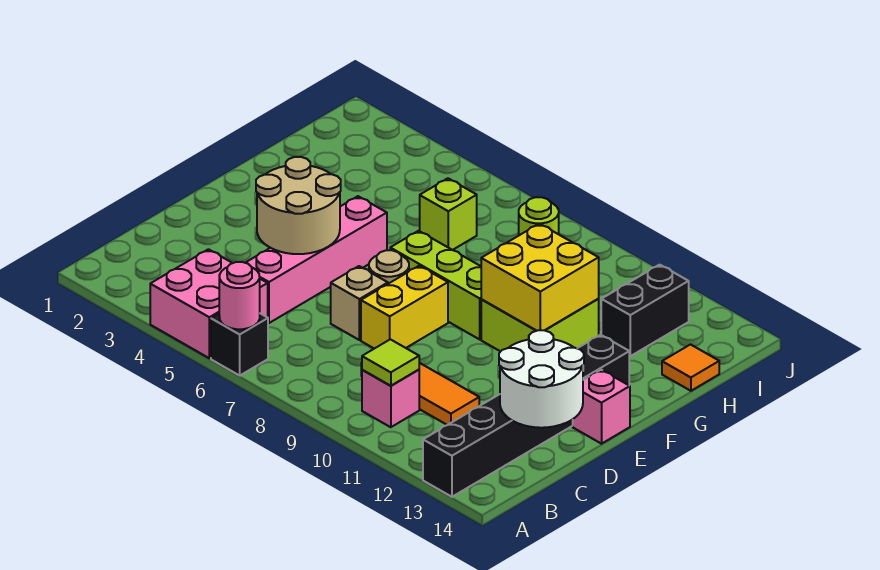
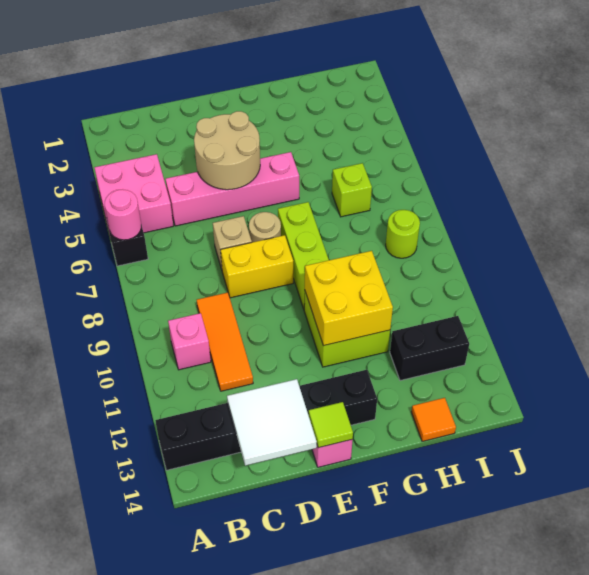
lime tile B10 level 2 -> lime tile E14 level 2
white round brick C13:D14 level 2 -> white tile C13:D14 level 2

